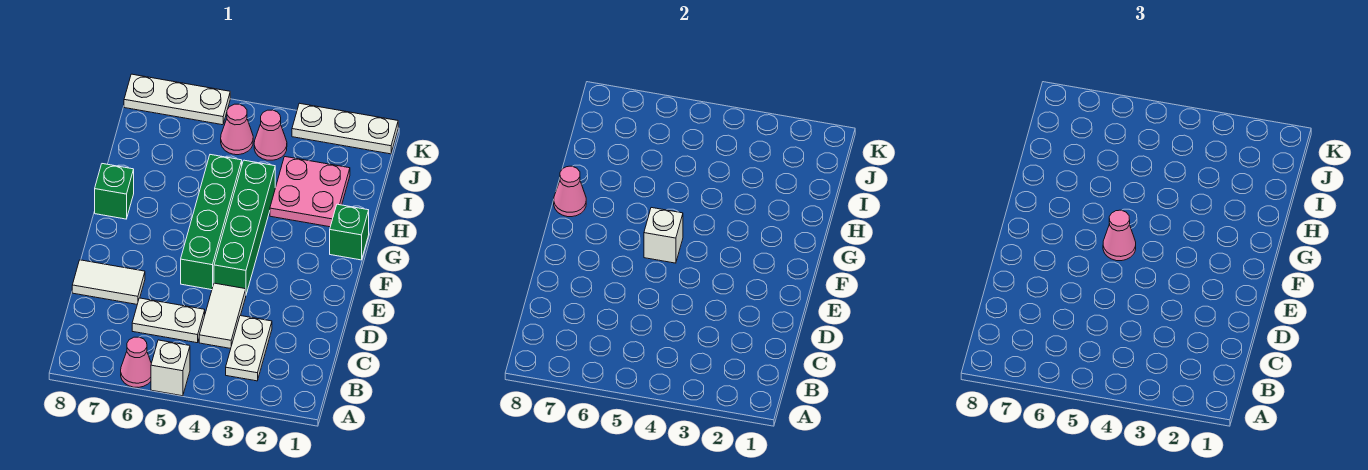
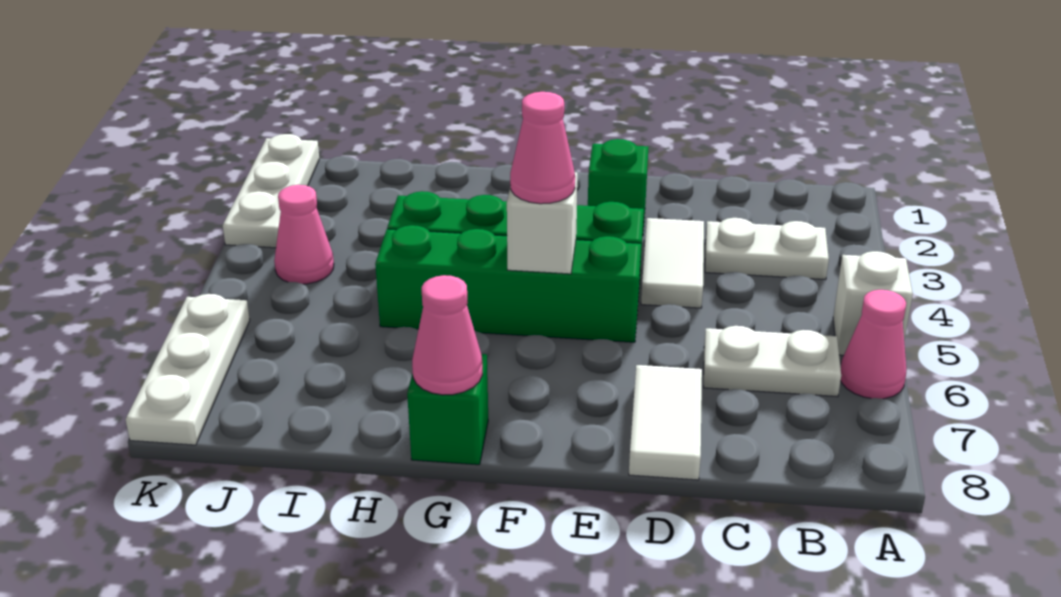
white tile C4:D4 level 1 -> white tile D3:D4 level 1
white plate C5:C6 level 1 -> white plate B6:C6 level 1
green brick G1 level 1 -> green brick E2 level 1
pink plate H2:I3 level 1 -> none
pink cone J5 level 1 -> none

